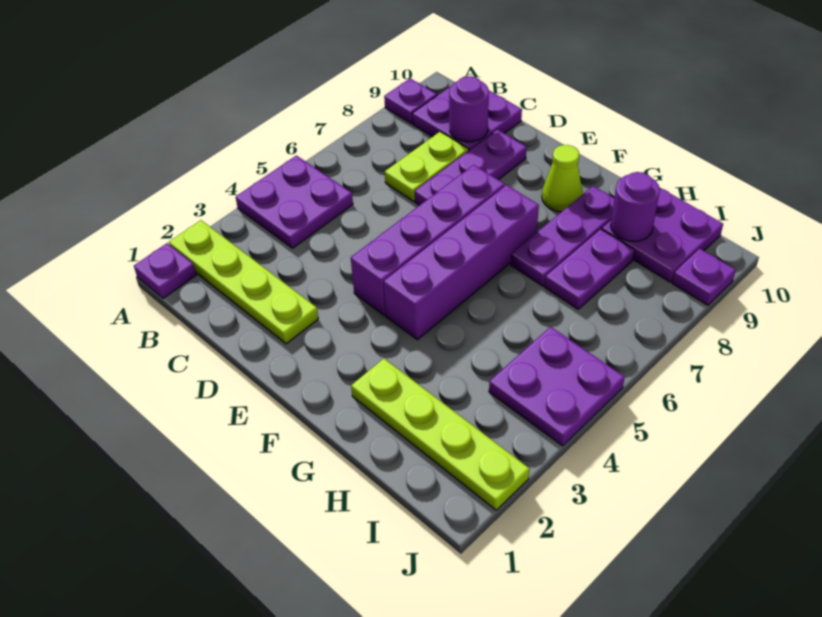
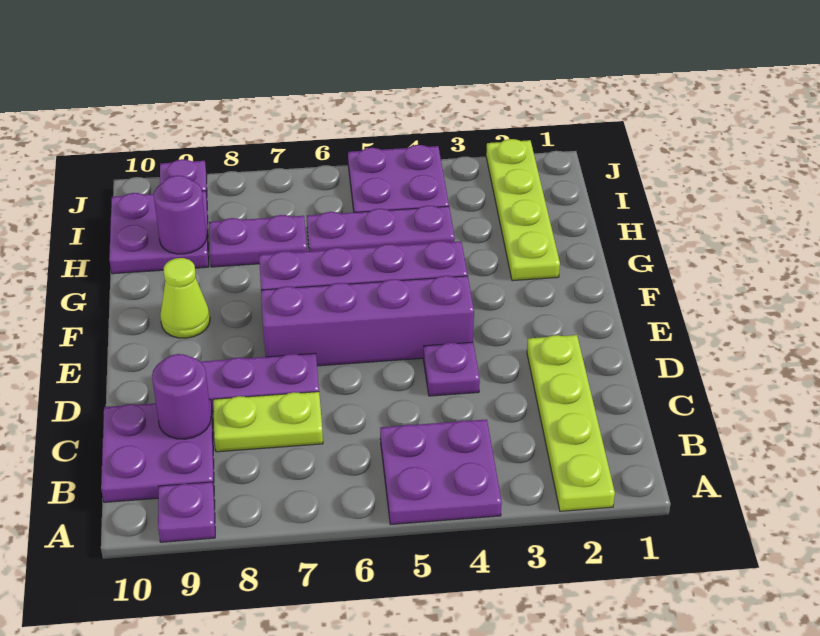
purple plate A1 level 1 -> purple plate D4 level 1
purple plate G7:G9 level 1 -> purple plate H4:H6 level 1

